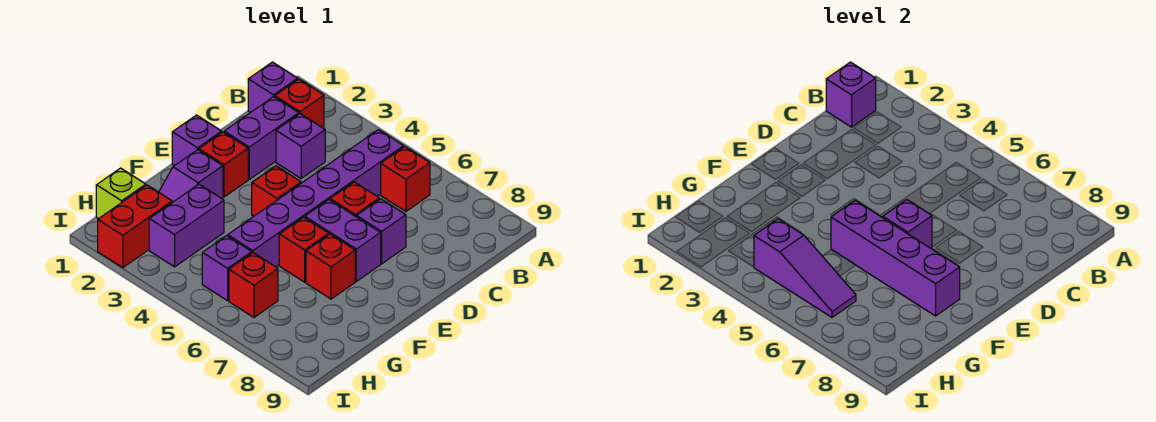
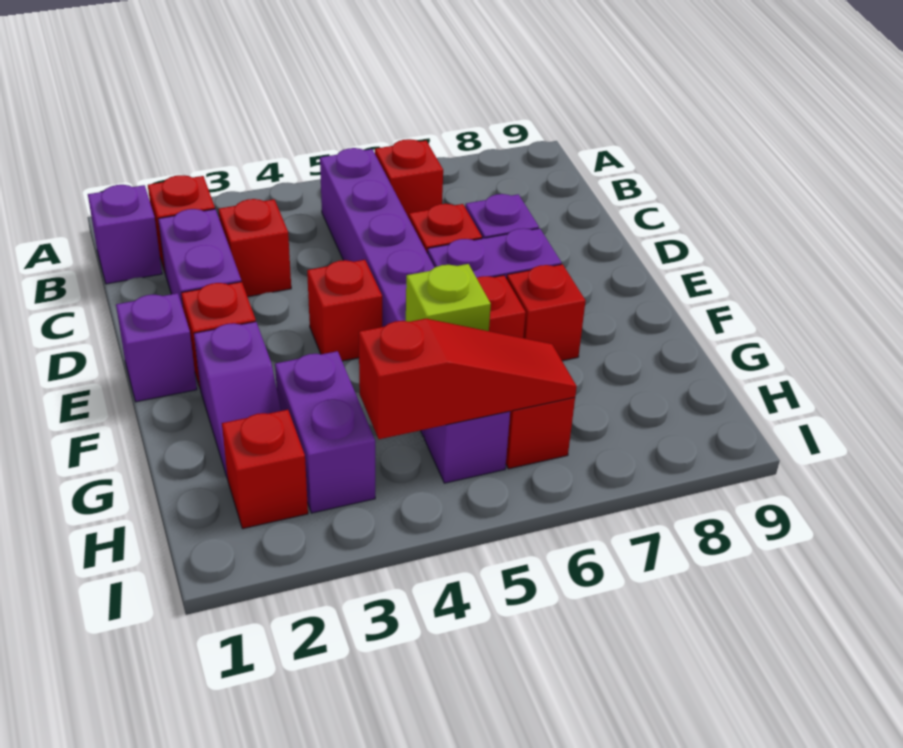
purple brick B1 level 2 -> none
purple brick C3 level 1 -> red brick C3 level 1
purple brick E6 level 2 -> none
purple brick F5:F8 level 2 -> none
lime brick H1 level 1 -> lime brick G5 level 2
red brick H2:I2 level 1 -> red brick H2 level 1
purple slope H4:H6 level 2 top 4 -> red slope H4:H6 level 2 top 4

